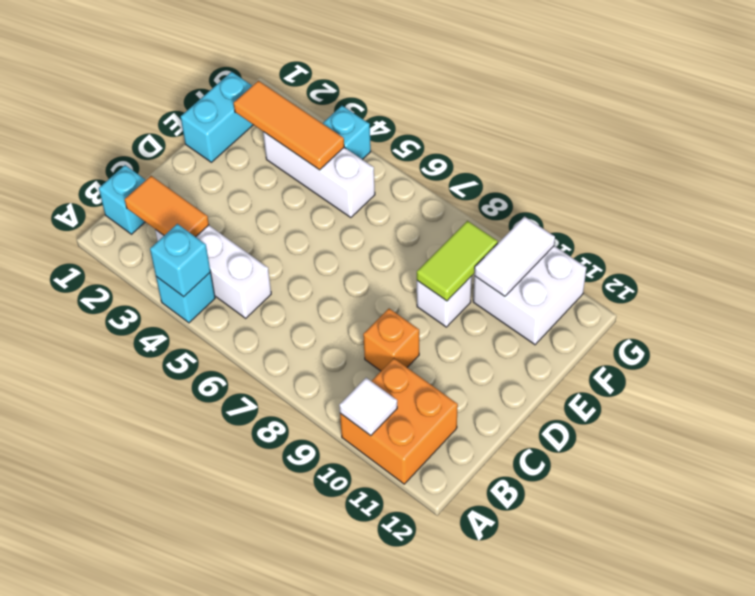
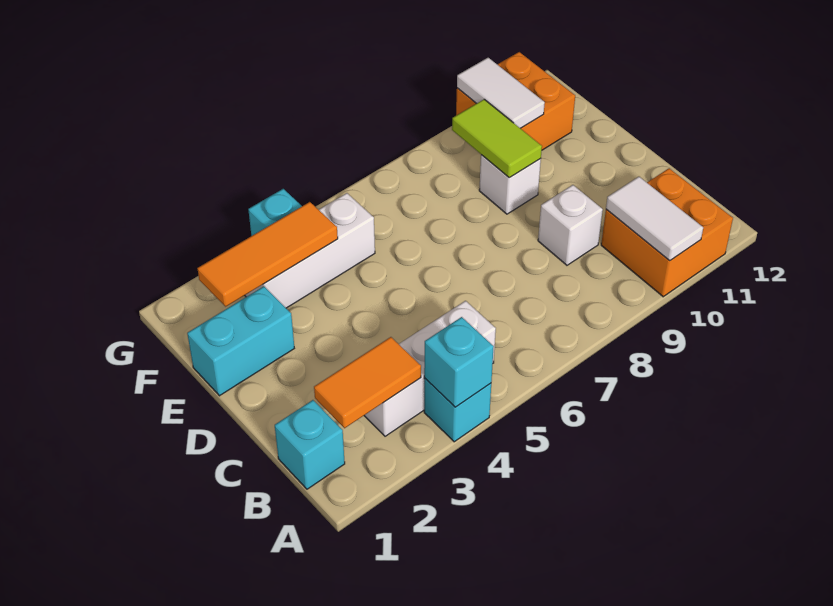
white tile A10 level 2 -> white tile A10:B10 level 2
orange brick C9 level 1 -> white brick C9 level 1
cyan brick E1:F1 level 1 -> cyan brick E1:E2 level 1
white brick F10:G11 level 1 -> orange brick F10:G11 level 1

